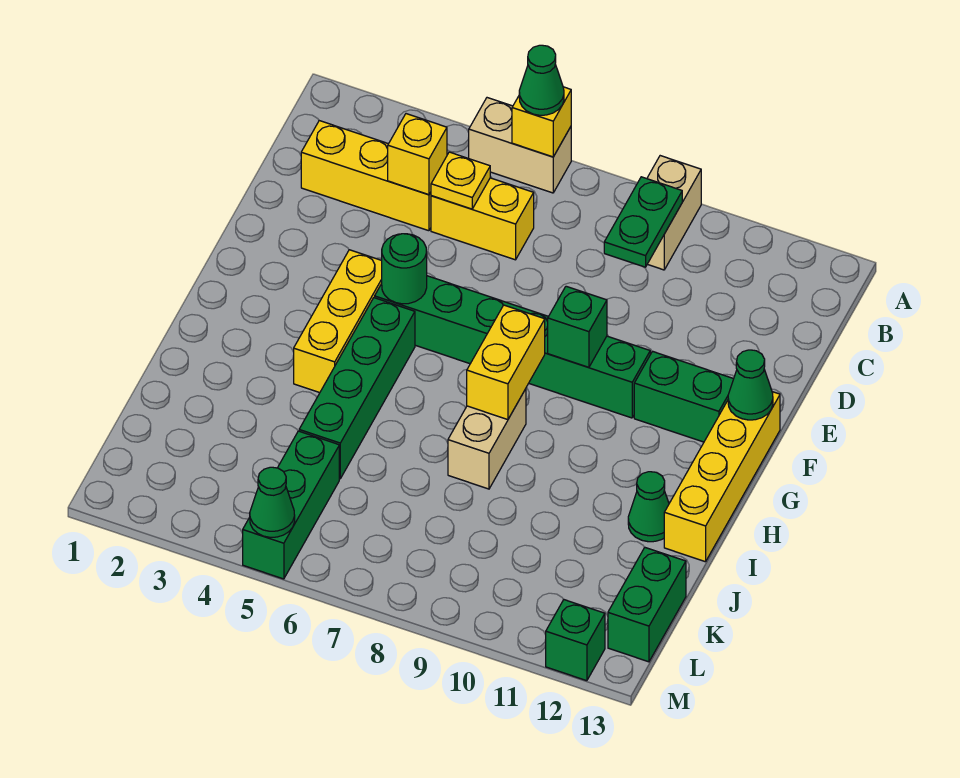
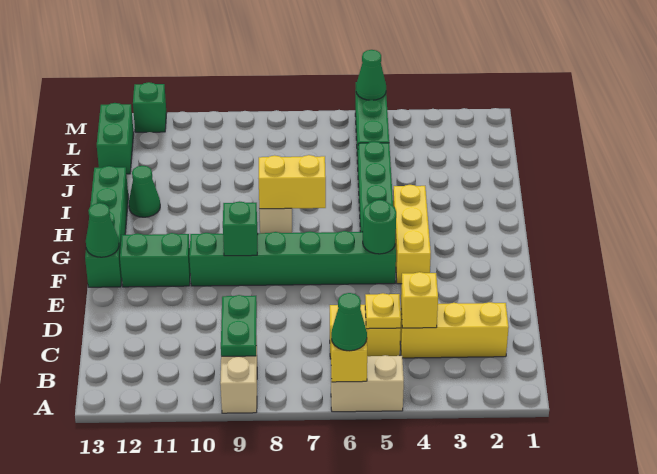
yellow brick F13:I13 level 1 -> green brick F13:I13 level 1
yellow brick G8:H8 level 2 -> yellow brick H7:H8 level 2

